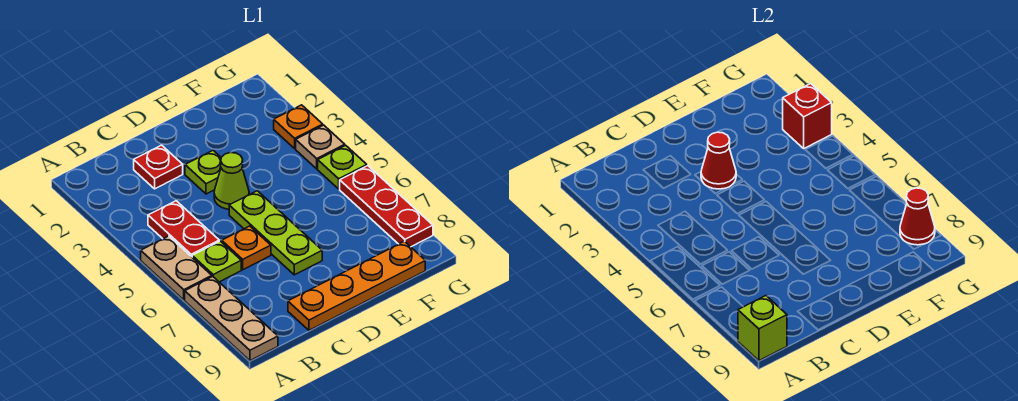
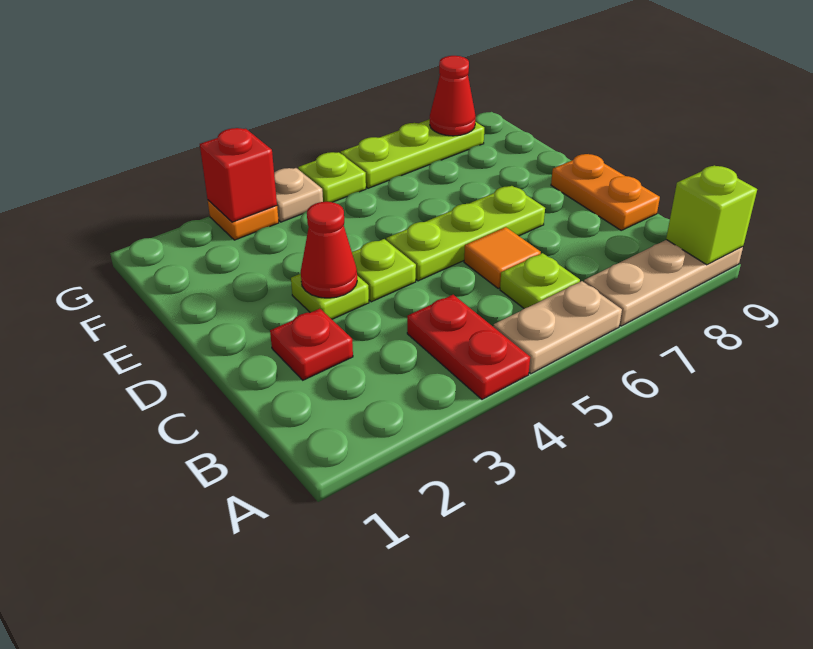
red plate B4:B5 level 1 -> red plate A4:B4 level 1
orange plate C6 level 1 -> orange tile C6 level 1
orange plate C9:F9 level 1 -> orange plate C9:D9 level 1
lime cone D4 level 1 -> lime plate D4 level 1
red plate G6:G8 level 1 -> lime plate G6:G8 level 1

